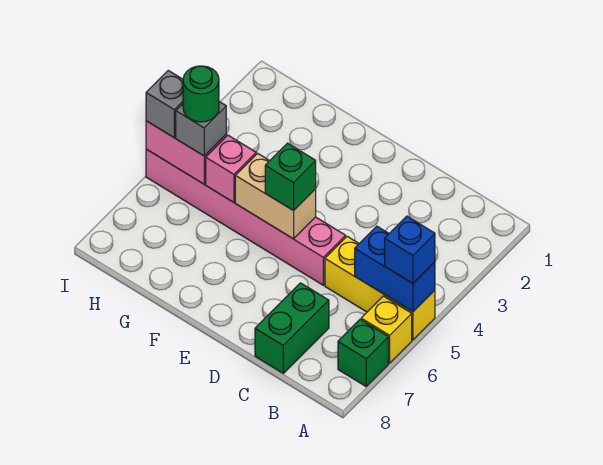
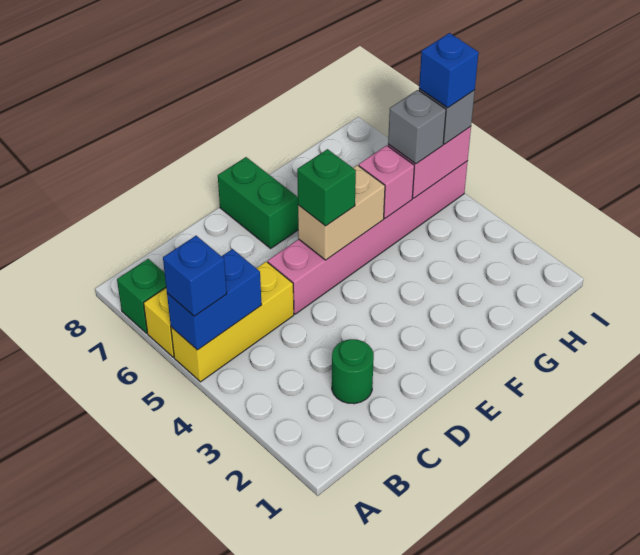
green brick C7:C8 level 1 -> green brick E7:E8 level 1
green round brick H5 level 4 -> green round brick C2 level 1
none -> blue brick I5 level 4

